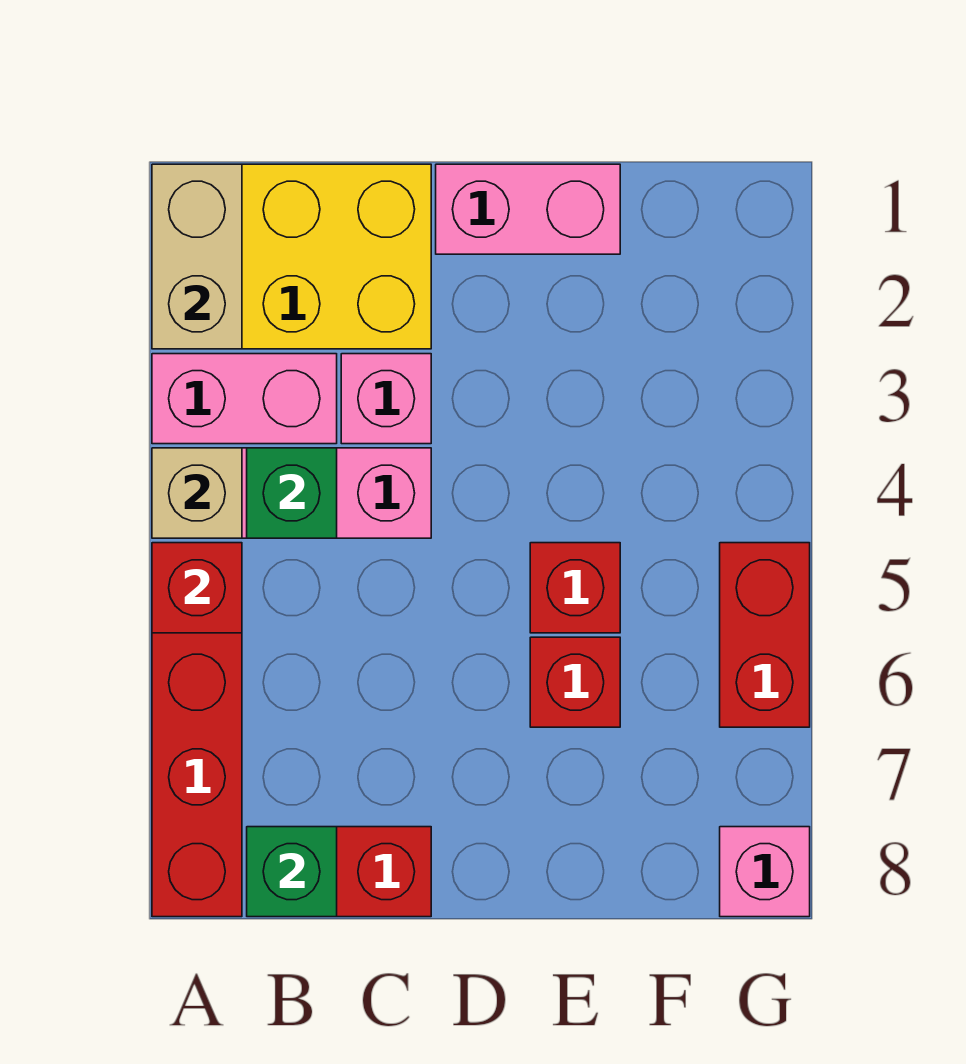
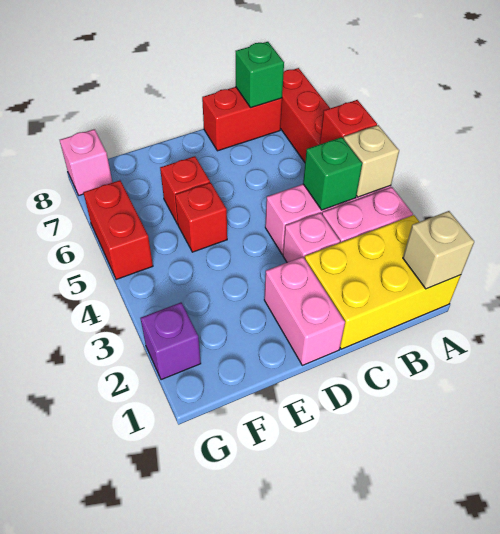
tan brick A1:A2 level 2 -> tan brick A1 level 2
pink brick D1:E1 level 1 -> pink brick D1:D2 level 1
none -> purple brick G2 level 1

